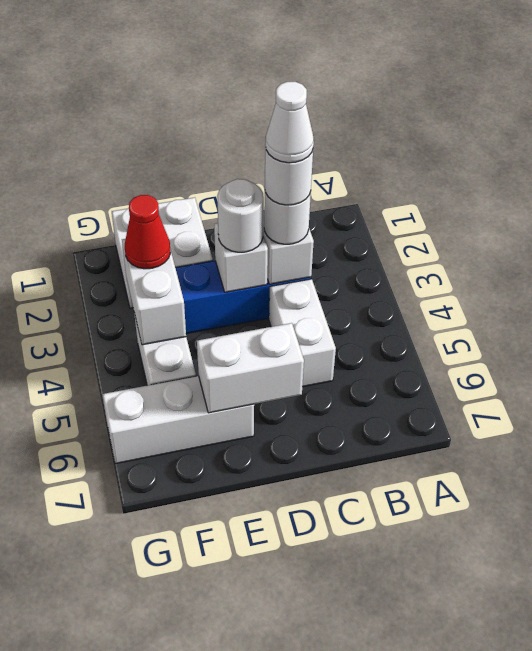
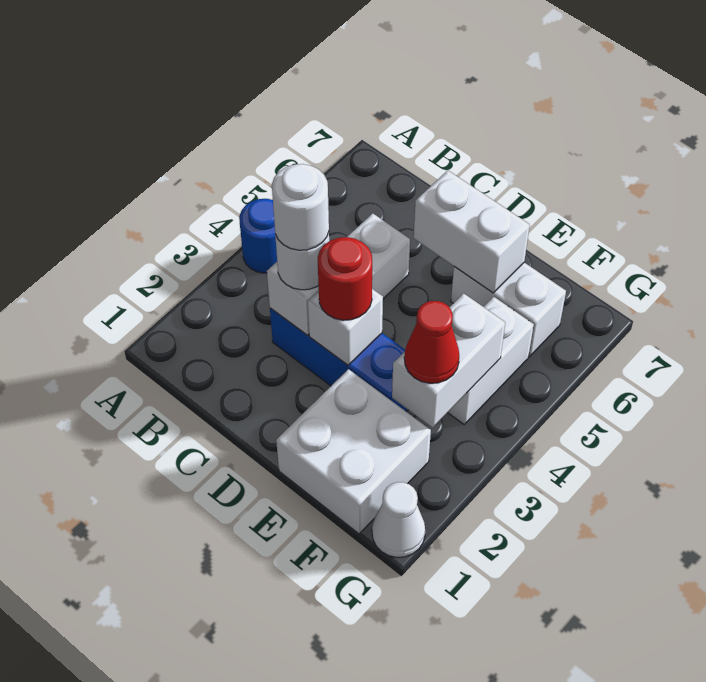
none -> blue round brick A4 level 1
white cone C3 level 5 -> white cone G1 level 1
white round brick D3 level 3 -> red round brick D3 level 3
white brick E6:G6 level 1 -> white brick E6:F6 level 1

